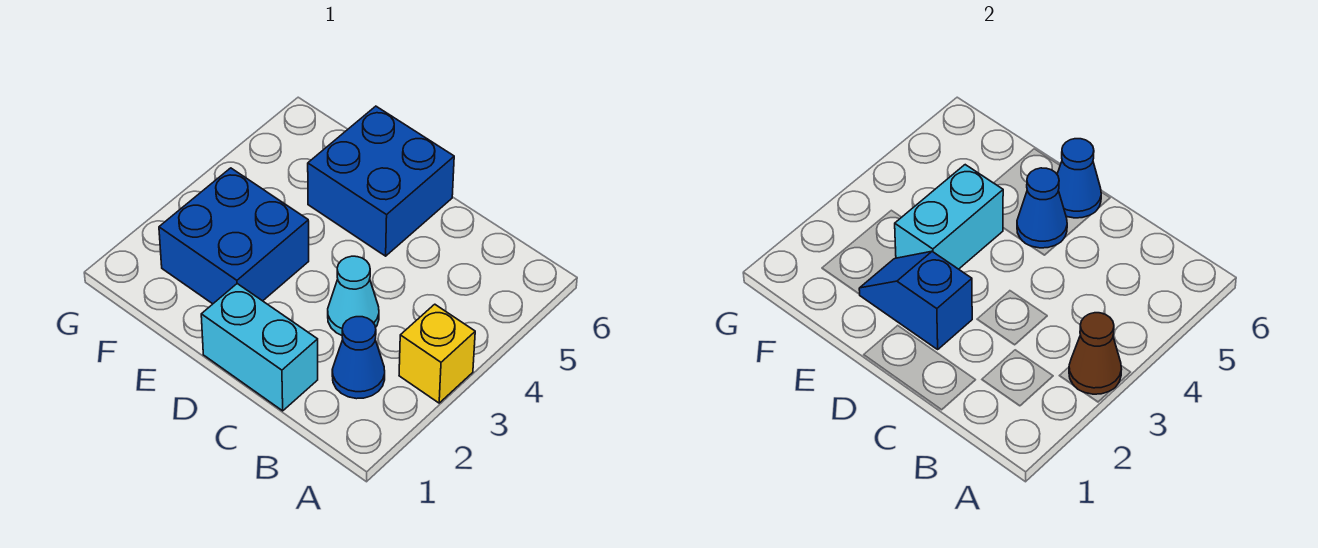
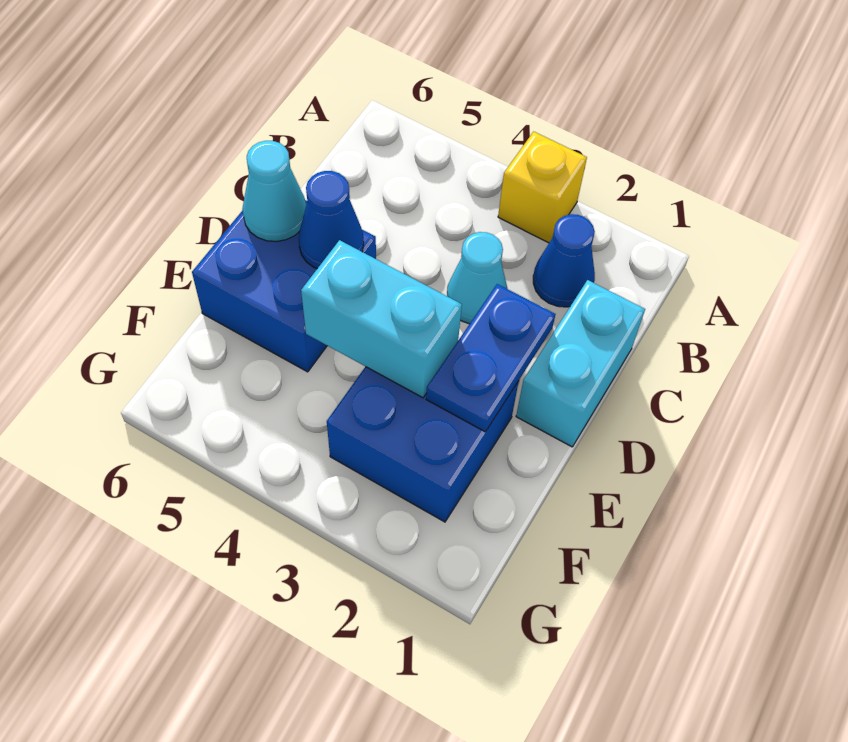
brown cone A3 level 2 -> none
blue slope D2:E2 level 2 top D -> blue plate D2:E2 level 2
blue cone D6 level 2 -> cyan cone D6 level 2

